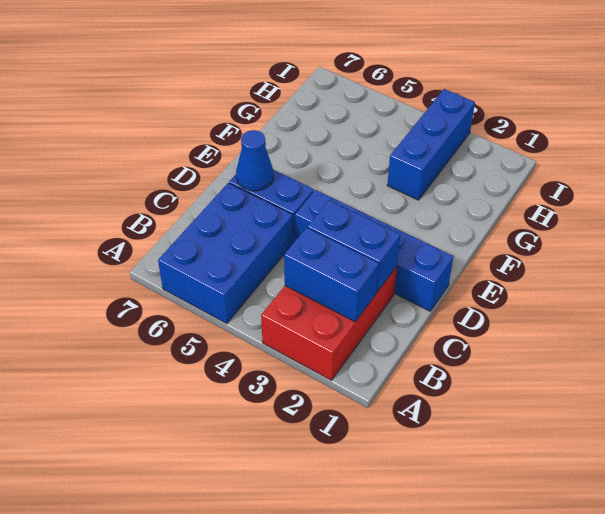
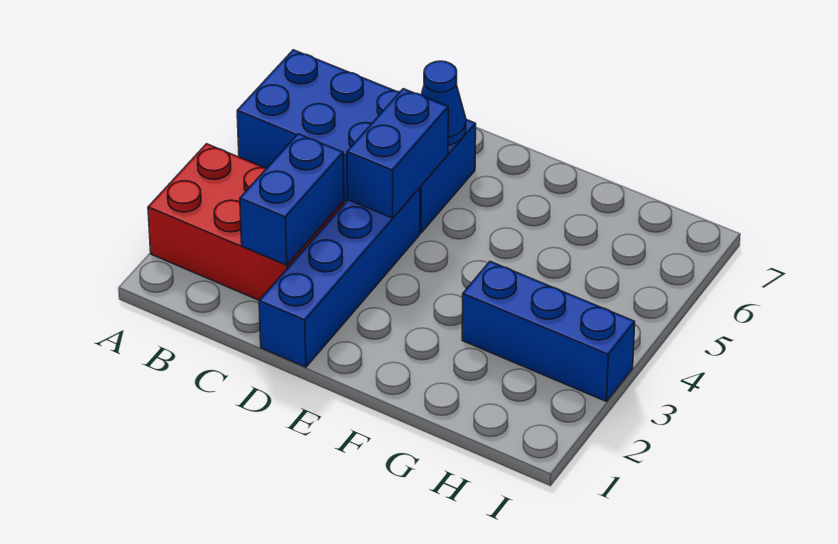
blue brick B2:B3 level 2 -> blue brick D4:D5 level 2

